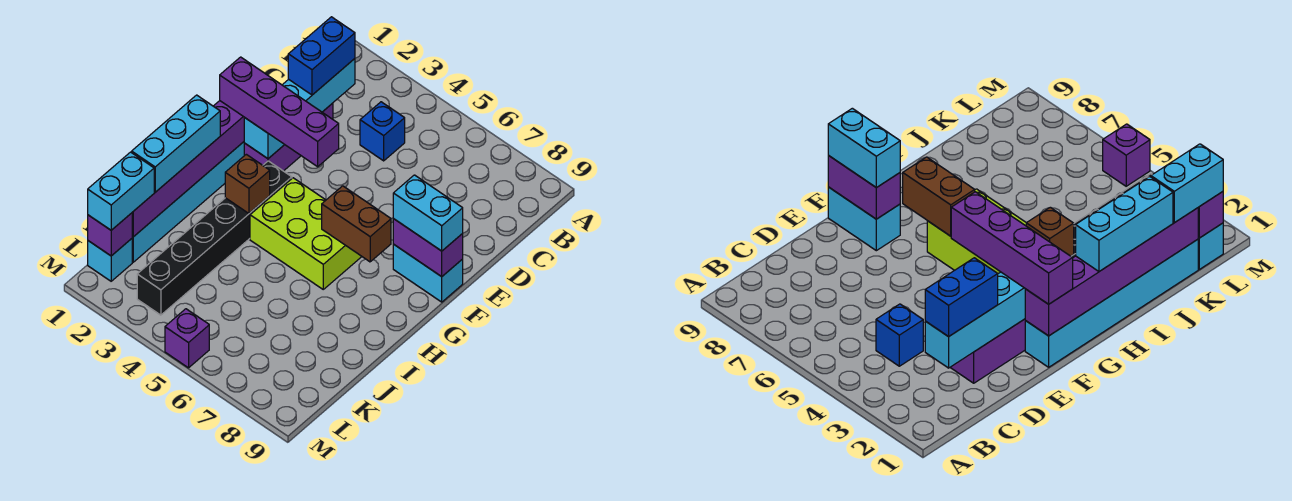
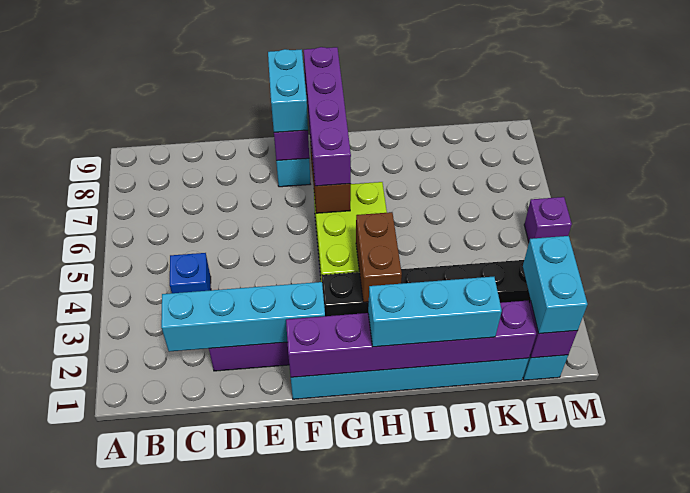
blue brick C2:D2 level 3 -> none
purple brick F1:F4 level 3 -> purple brick G6:G9 level 3
brown brick H3 level 2 -> brown brick H3:H4 level 2
cyan brick K1:L1 level 3 -> cyan brick L1:L2 level 3

